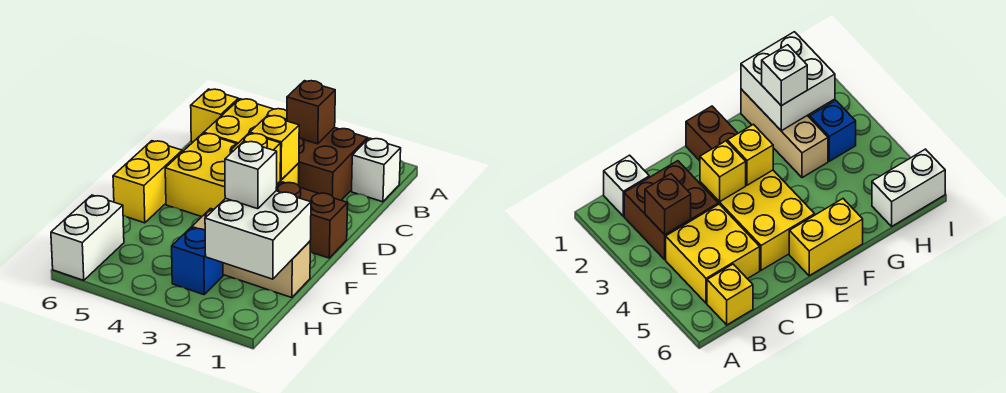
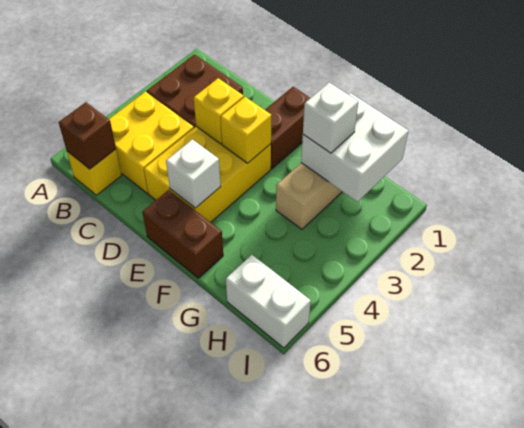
white brick B1 level 1 -> white brick E5 level 2
brown brick B3 level 2 -> brown brick B6 level 2
yellow brick E6:F6 level 1 -> brown brick E6:F6 level 1
blue brick H3 level 1 -> none

